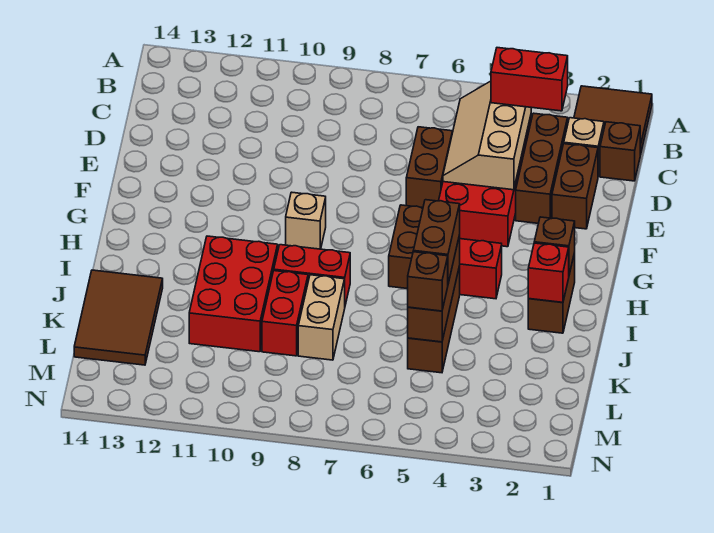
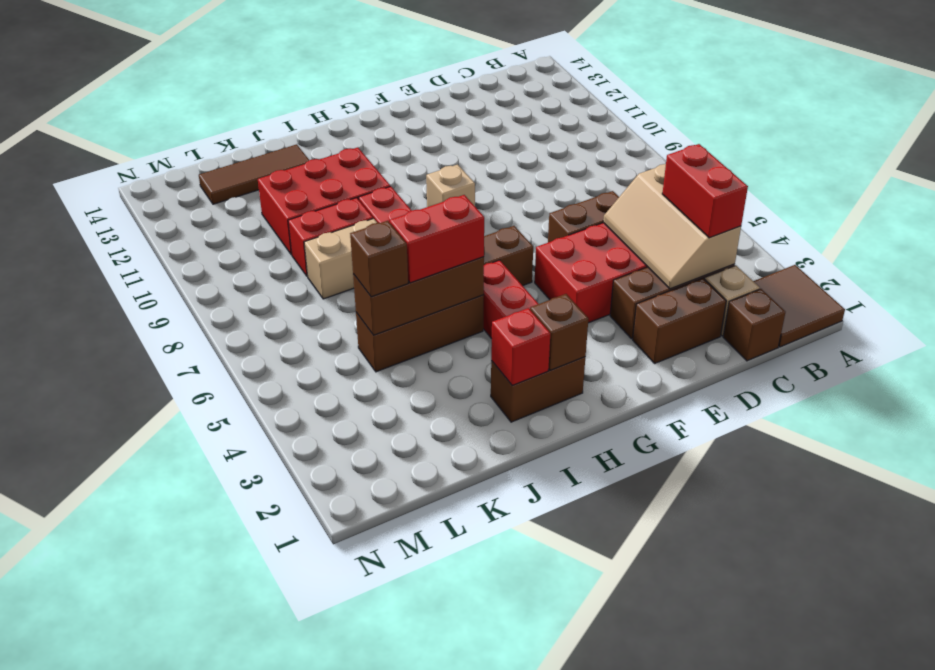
tan slope C4:E5 level 2 top 4 -> tan slope C3:D5 level 2 top C
brown brick I5:J5 level 3 -> red brick I5:J5 level 3
brown tile J13:L14 level 1 -> brown tile J13:L13 level 1

